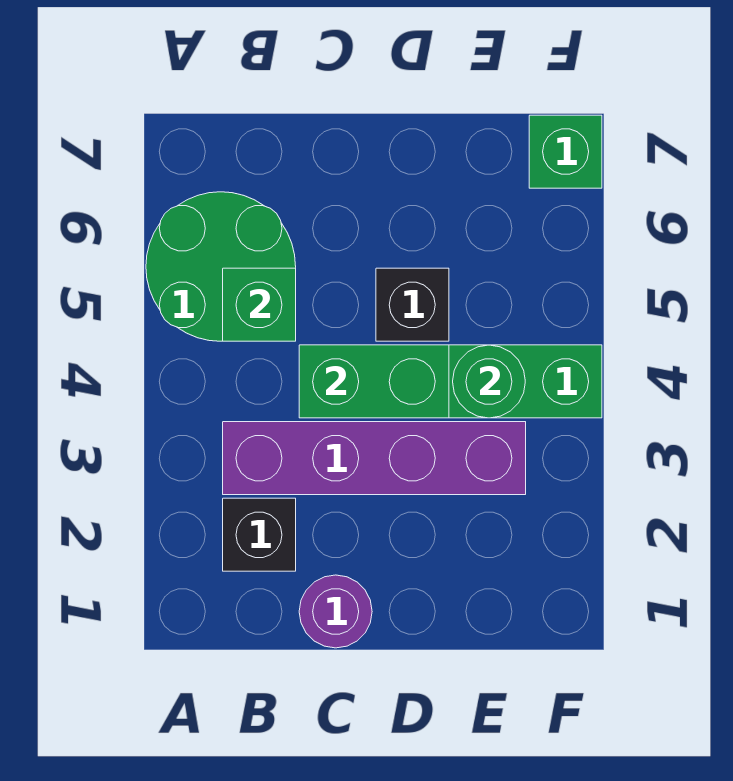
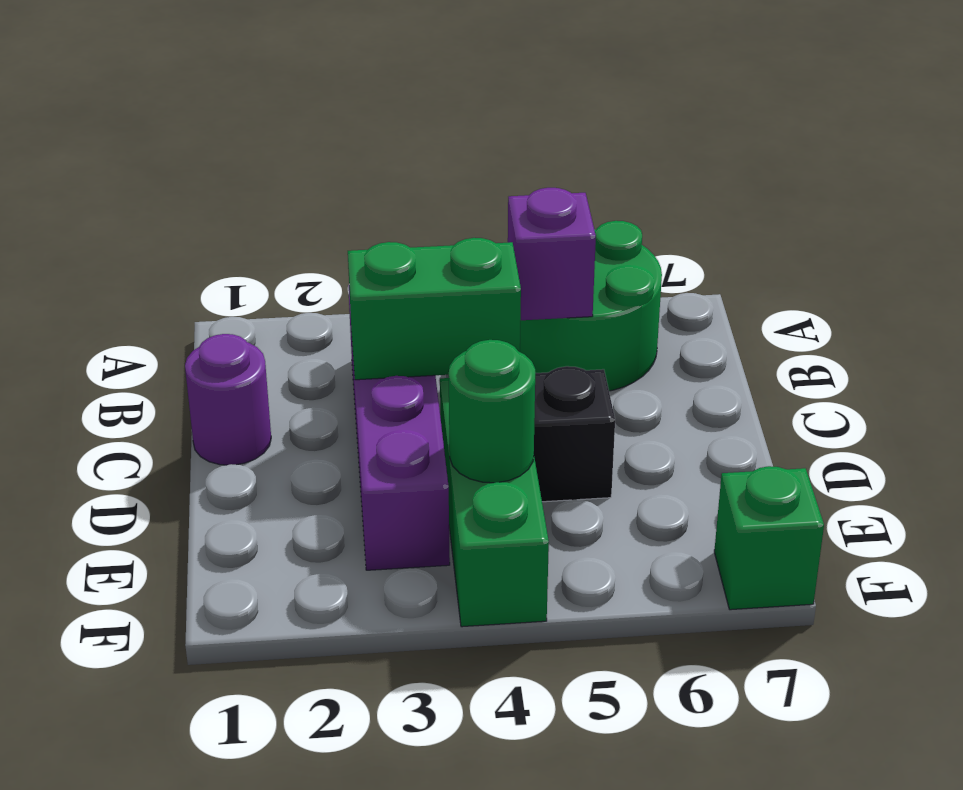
black brick B2 level 1 -> none
green brick B5 level 2 -> purple brick B5 level 2
green brick C4:D4 level 2 -> green brick C3:C4 level 2

